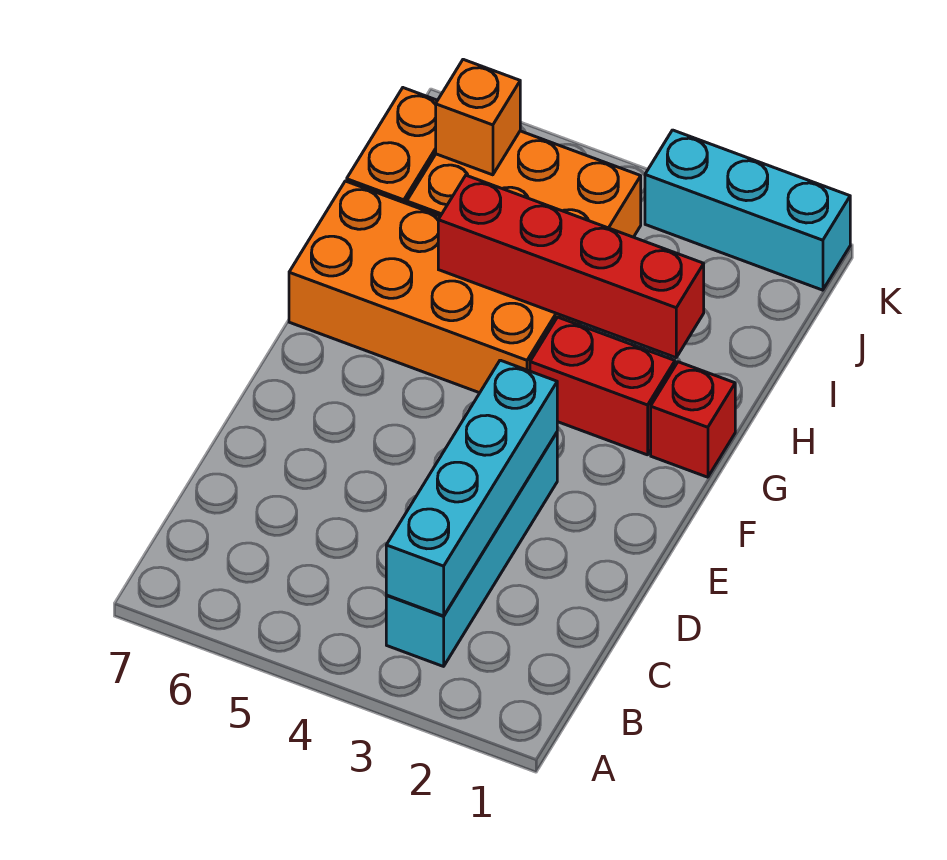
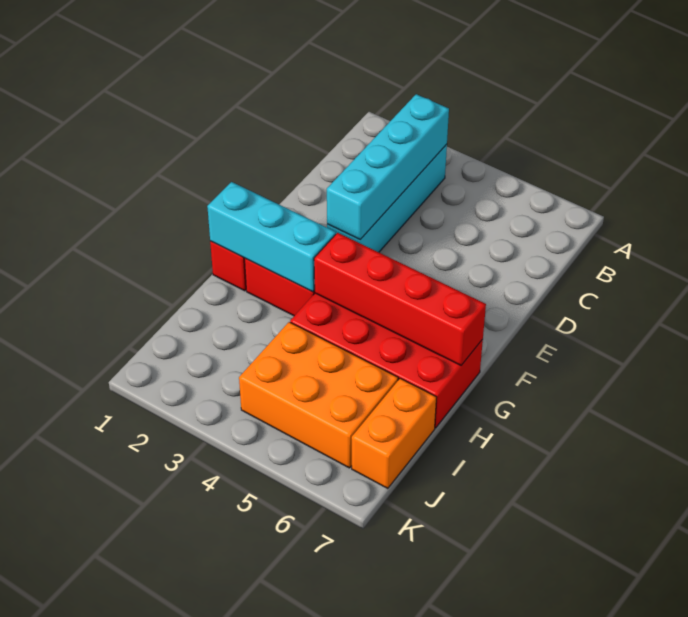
orange brick G4:H7 level 1 -> red brick G4:H7 level 1
red brick H2:H5 level 2 -> red brick G4:G7 level 2
orange brick J6 level 2 -> none
cyan brick K1:K3 level 1 -> cyan brick G1:G3 level 2

